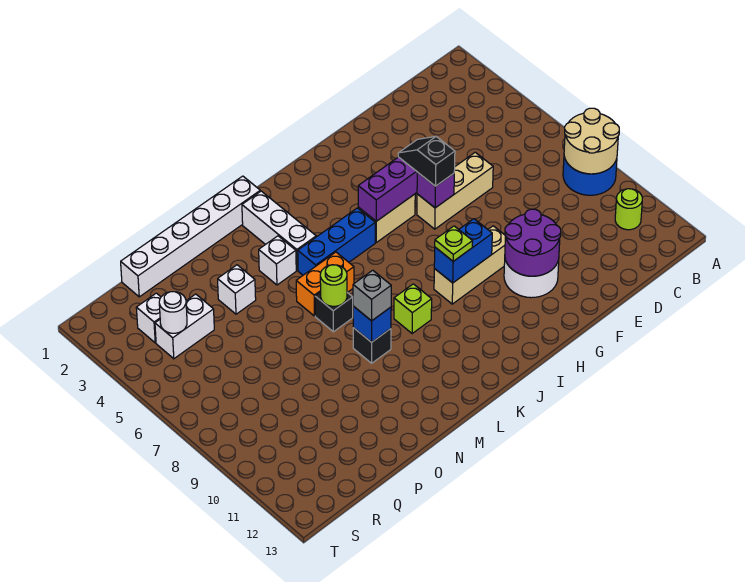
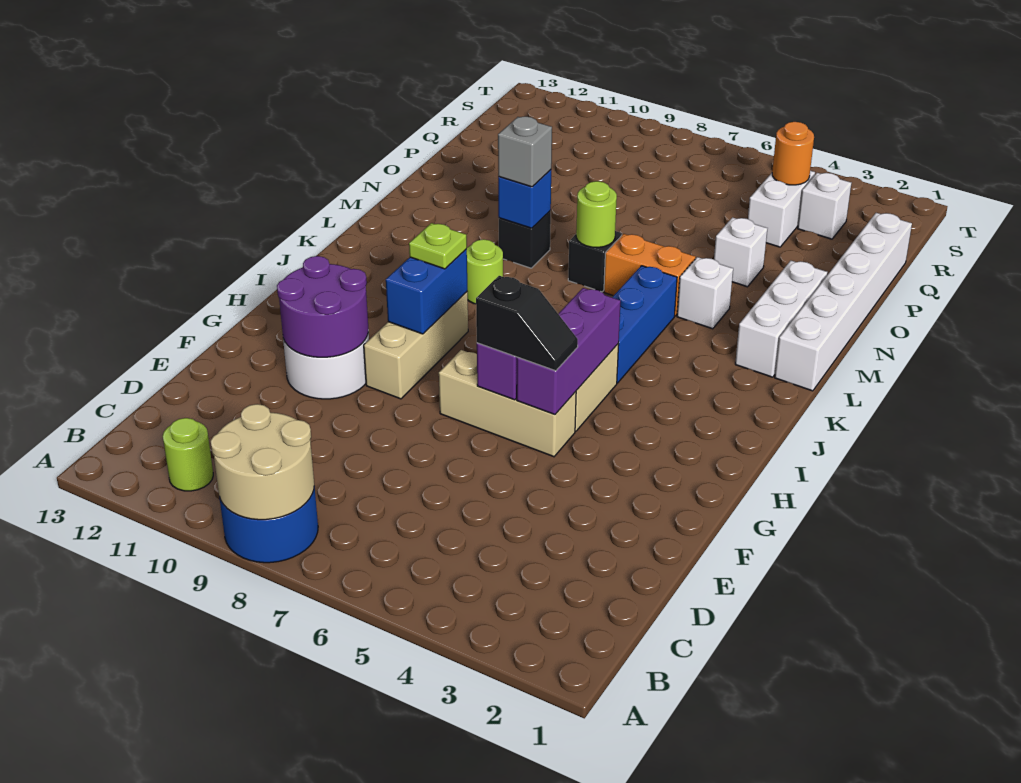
tan brick E6:G6 level 1 -> tan brick G5:G7 level 1
lime brick K9 level 1 -> lime round brick K9 level 1
white brick L2:L4 level 1 -> white brick L2:N2 level 1
orange brick L6:M6 level 1 -> orange brick M5:M6 level 1
white round brick R4 level 2 -> orange round brick R4 level 2

